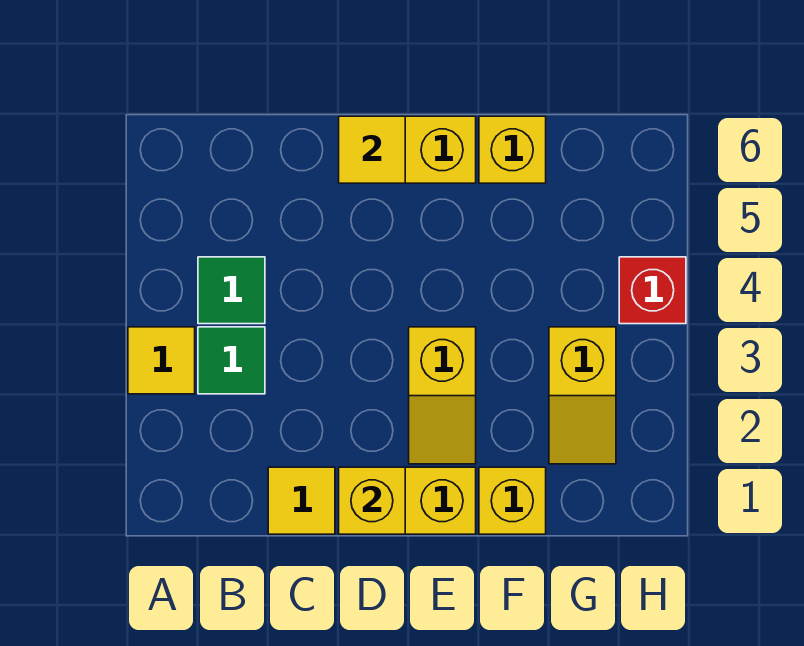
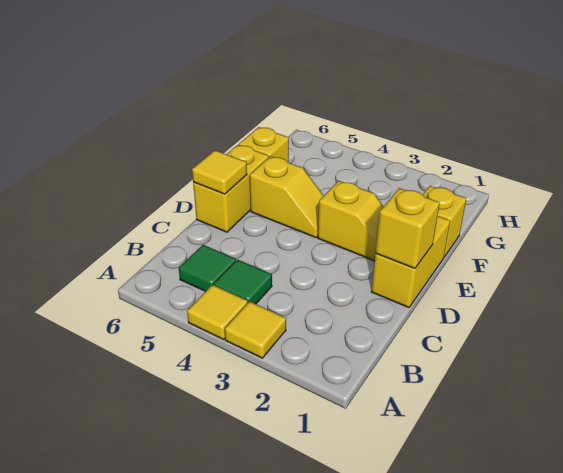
green tile B3 level 1 -> green tile B5 level 1
yellow tile C1 level 1 -> yellow tile A4 level 1
yellow slope G2:G3 level 1 top 3 -> yellow slope E4:E5 level 1 top 5
red brick H4 level 1 -> none

